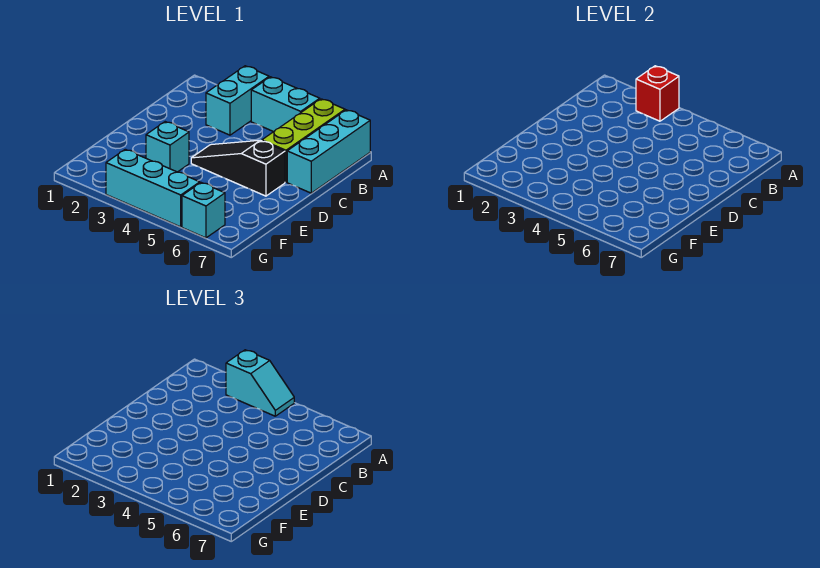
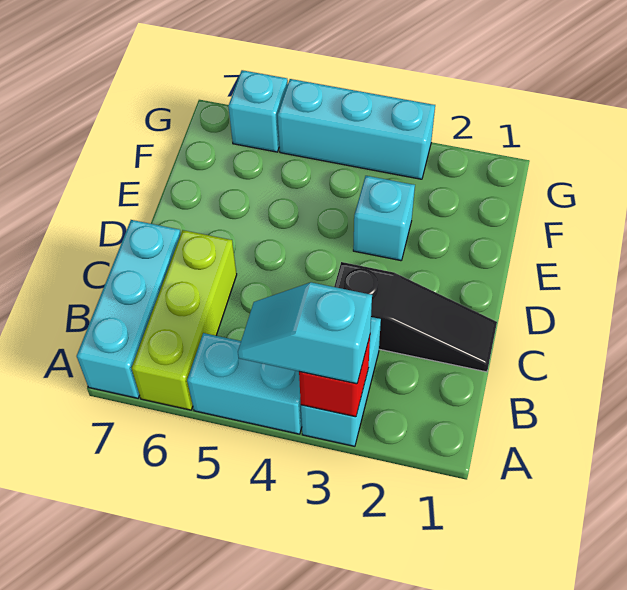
black slope D4:D6 level 1 top 6 -> black slope C1:C3 level 1 top 3

